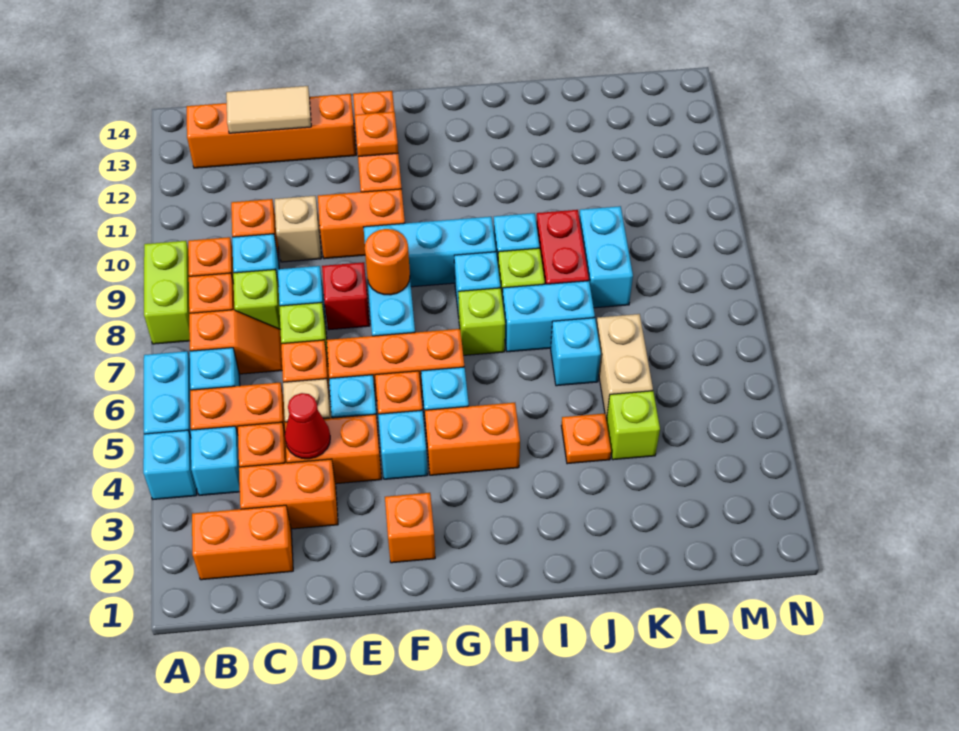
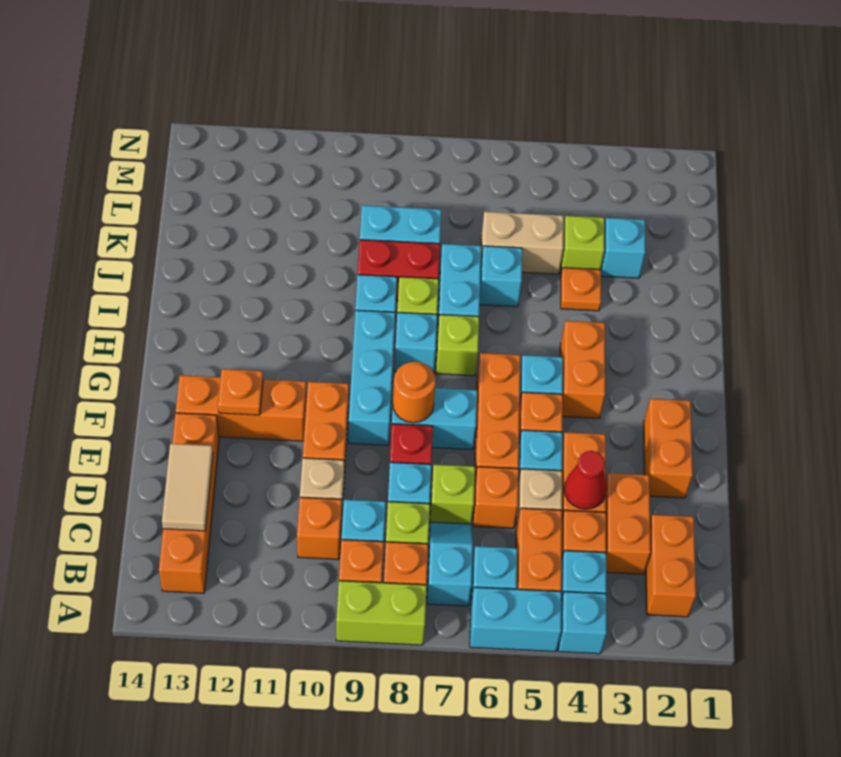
orange slope B7:C7 level 1 top B -> cyan slope B7:C7 level 1 top B
orange brick F2 level 1 -> orange brick E2:F2 level 1
cyan brick F4 level 1 -> cyan brick K3 level 1

